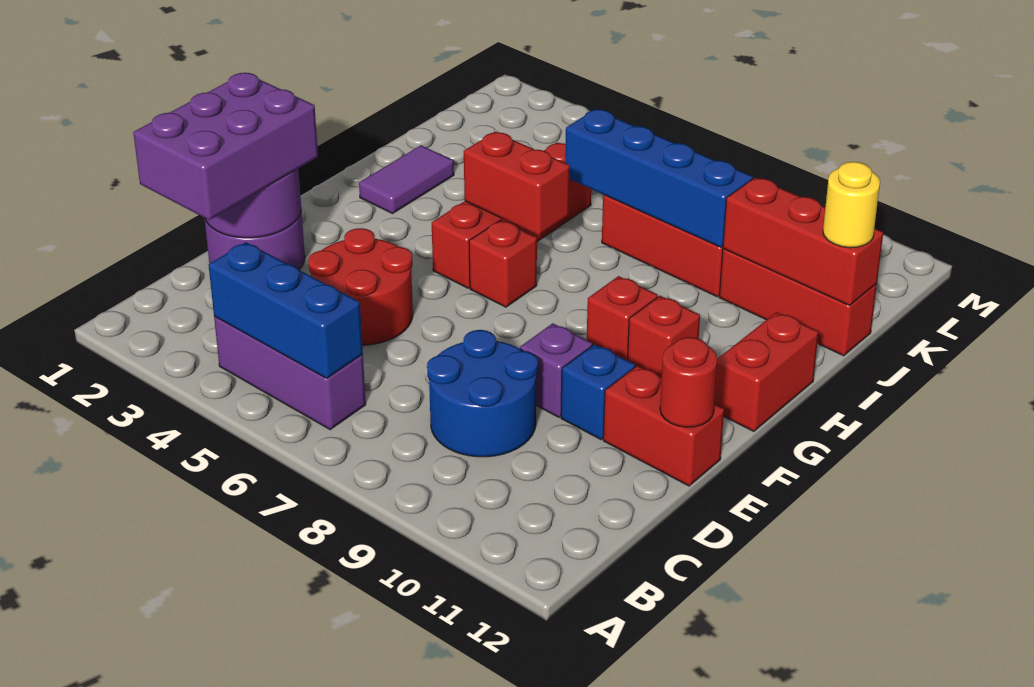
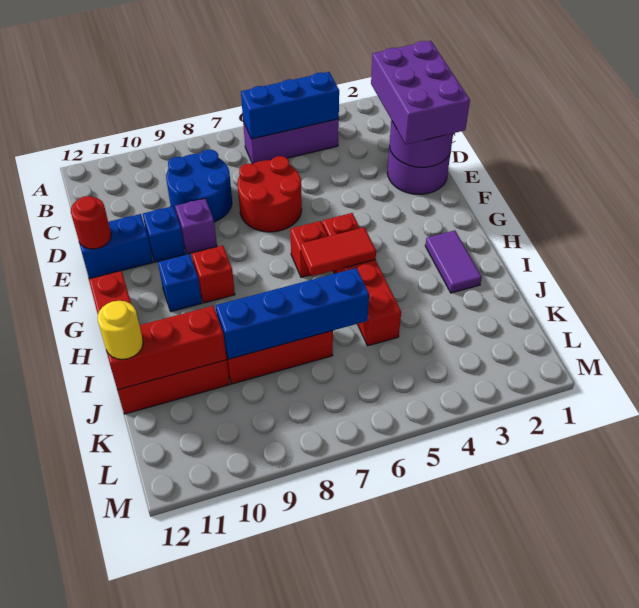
red round brick D4:E5 level 1 -> red round brick D6:E7 level 1
red brick E11:E12 level 1 -> blue brick E11:E12 level 1
red brick G10 level 1 -> blue brick G10 level 1
red brick H5:H6 level 2 -> red tile H5:H6 level 2

